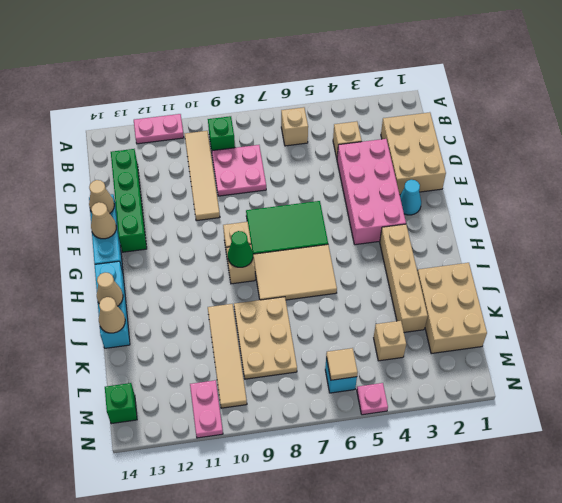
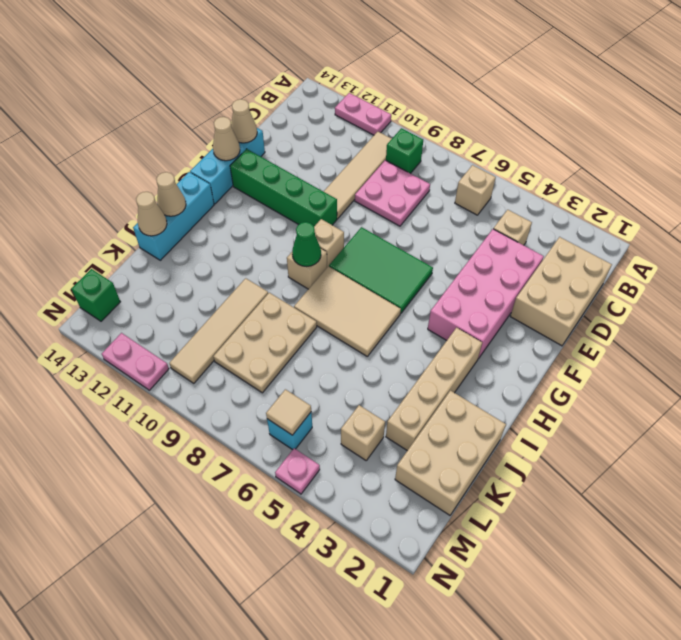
green brick C13:F13 level 1 -> green brick F10:F13 level 1
cyan cone F2 level 1 -> none
pink plate M11:N11 level 1 -> pink plate N11:N12 level 1

